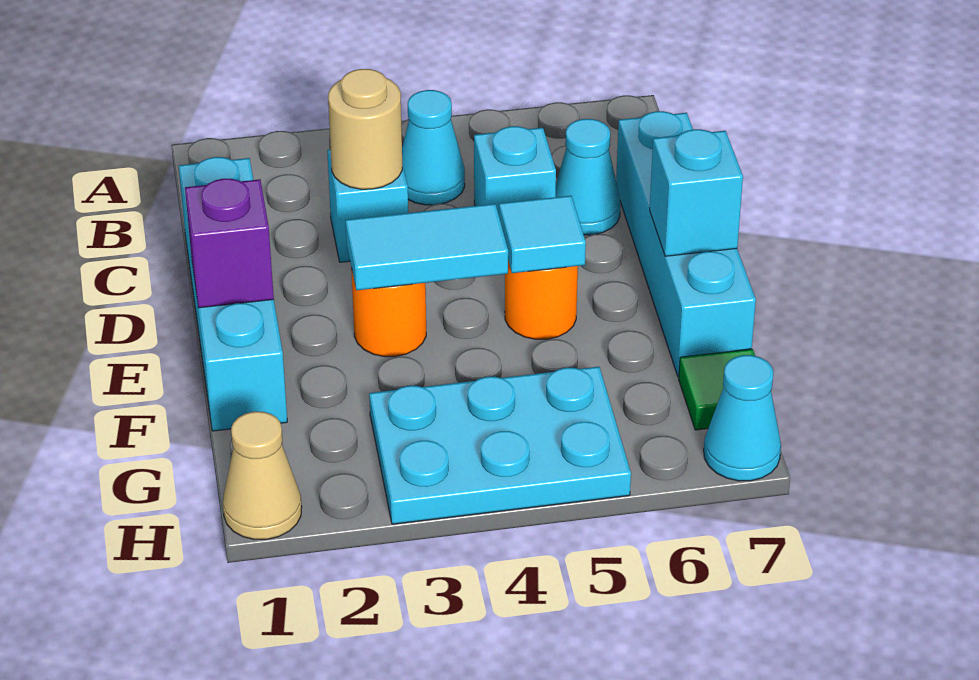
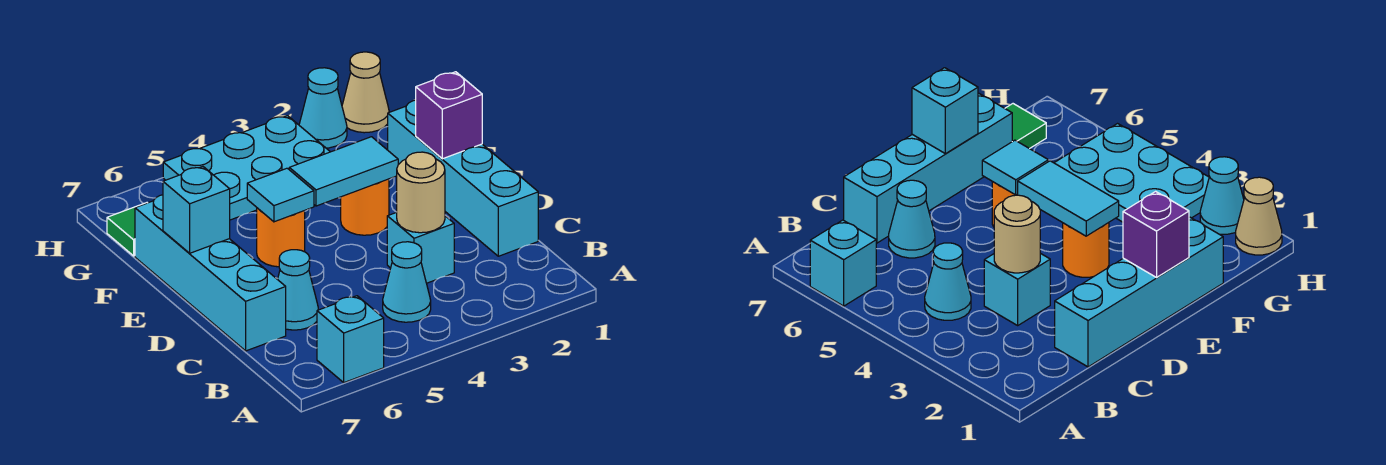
cyan brick C5 level 1 -> cyan brick A6 level 1
cyan cone H7 level 1 -> cyan cone H2 level 1

